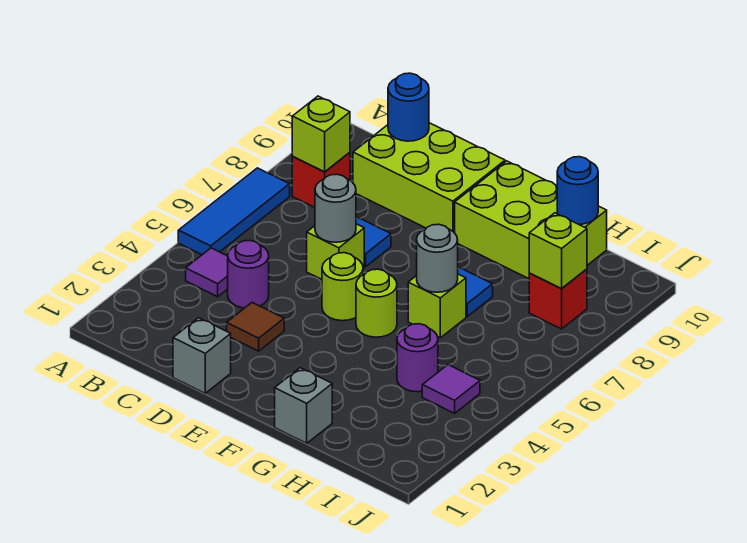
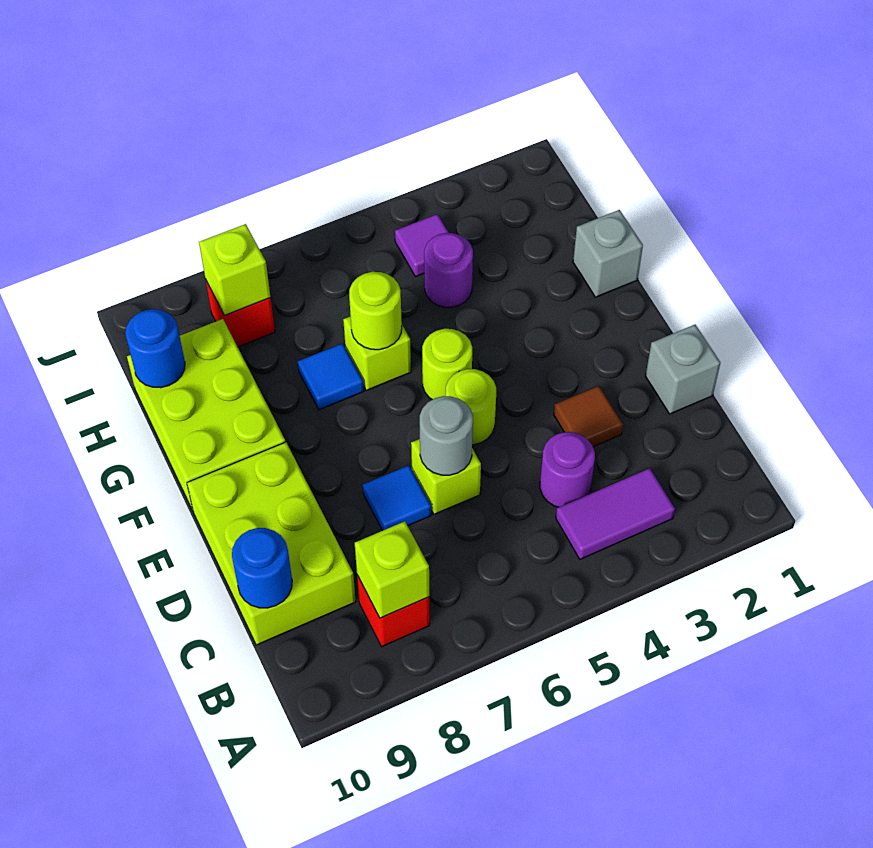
blue tile A5:A7 level 1 -> none
purple tile B4 level 1 -> purple tile B3:B4 level 1
grey round brick G6 level 2 -> lime round brick G6 level 2

